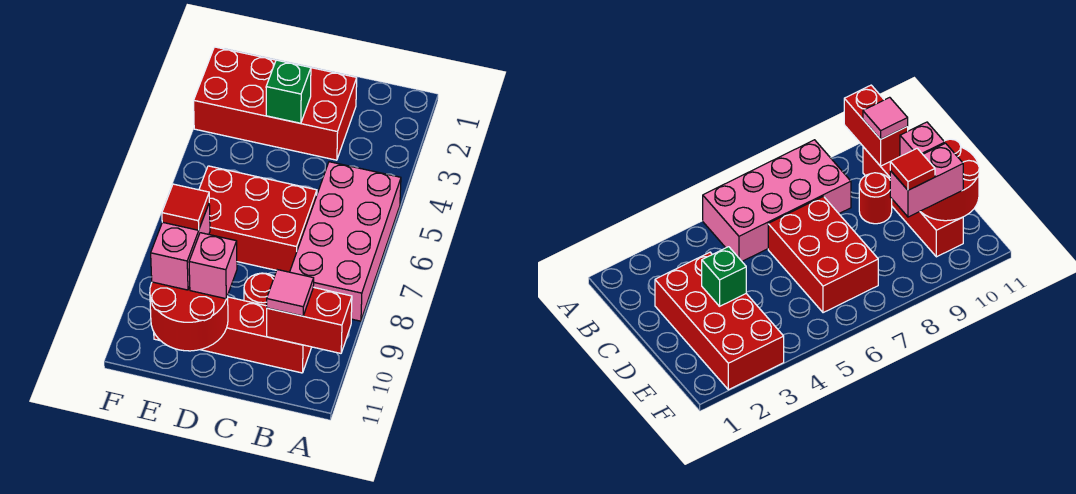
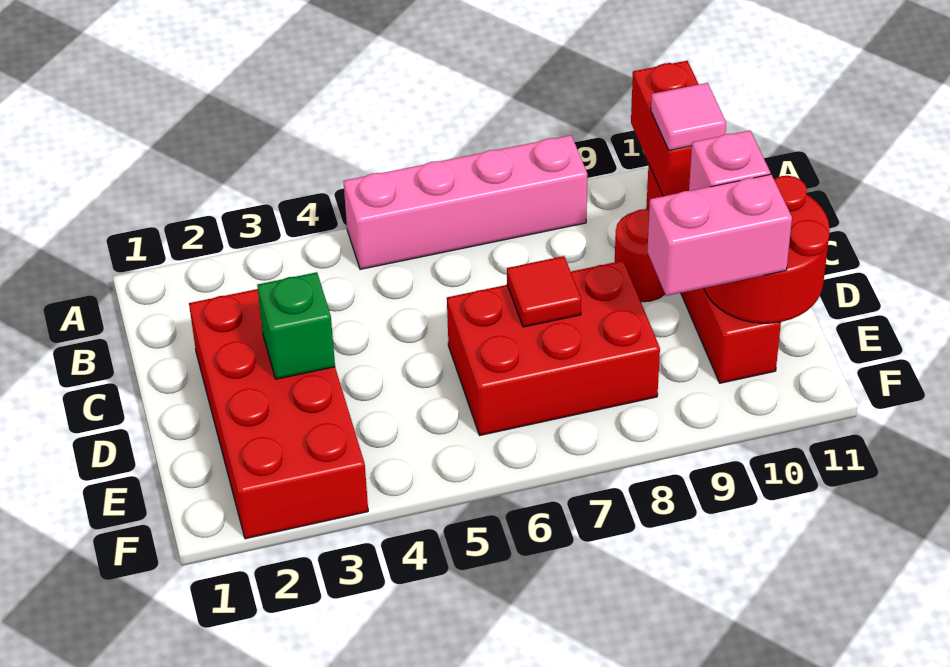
pink brick A5:B8 level 1 -> pink brick A5:A8 level 1
red brick C6:E7 level 1 -> red brick D6:E8 level 1
red tile E9 level 4 -> red tile D7 level 2

